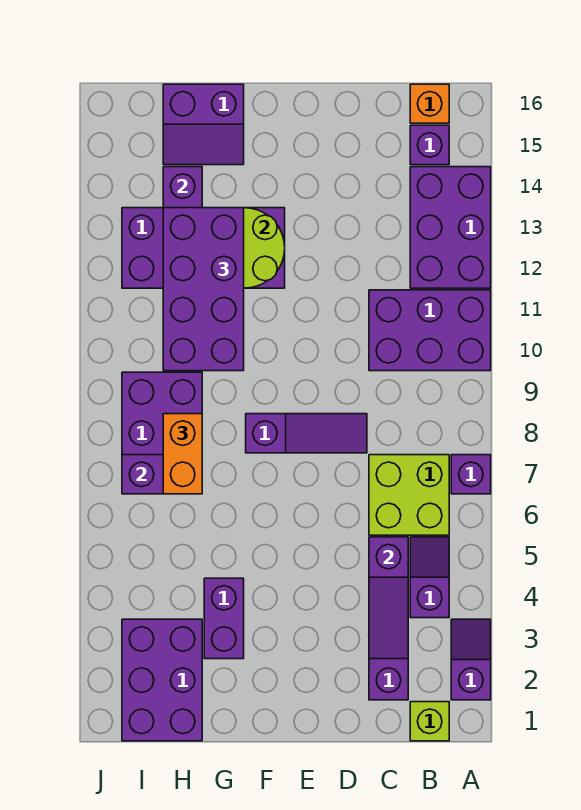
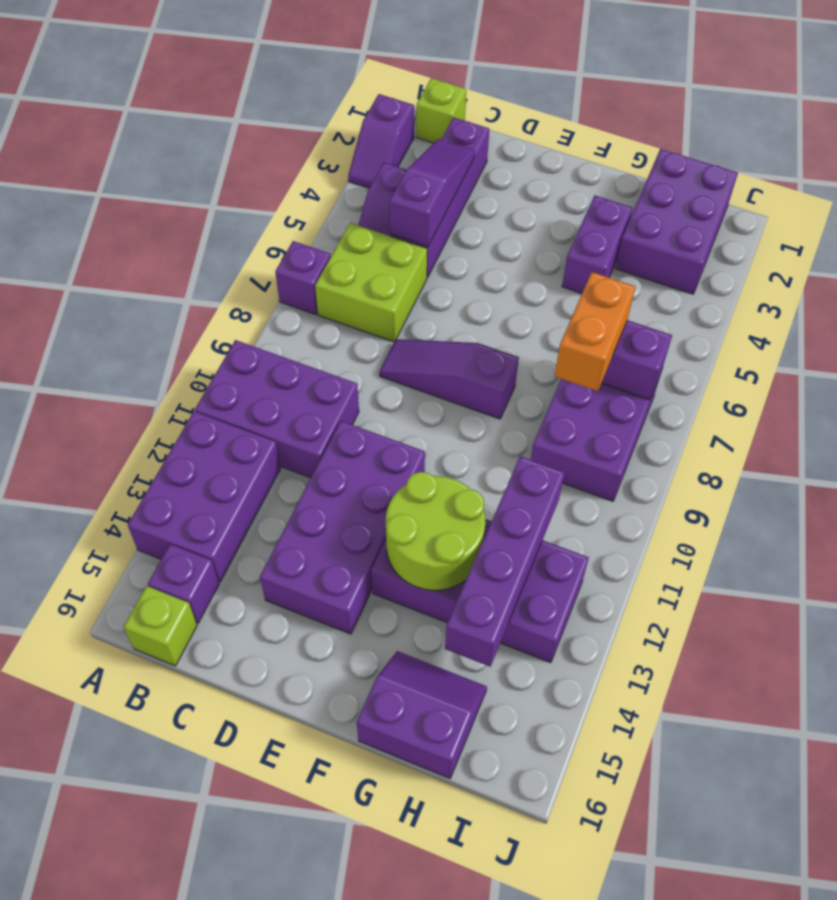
orange brick B16 level 1 -> lime brick B16 level 1
purple brick G10:H13 level 3 -> purple brick D11:E14 level 1

